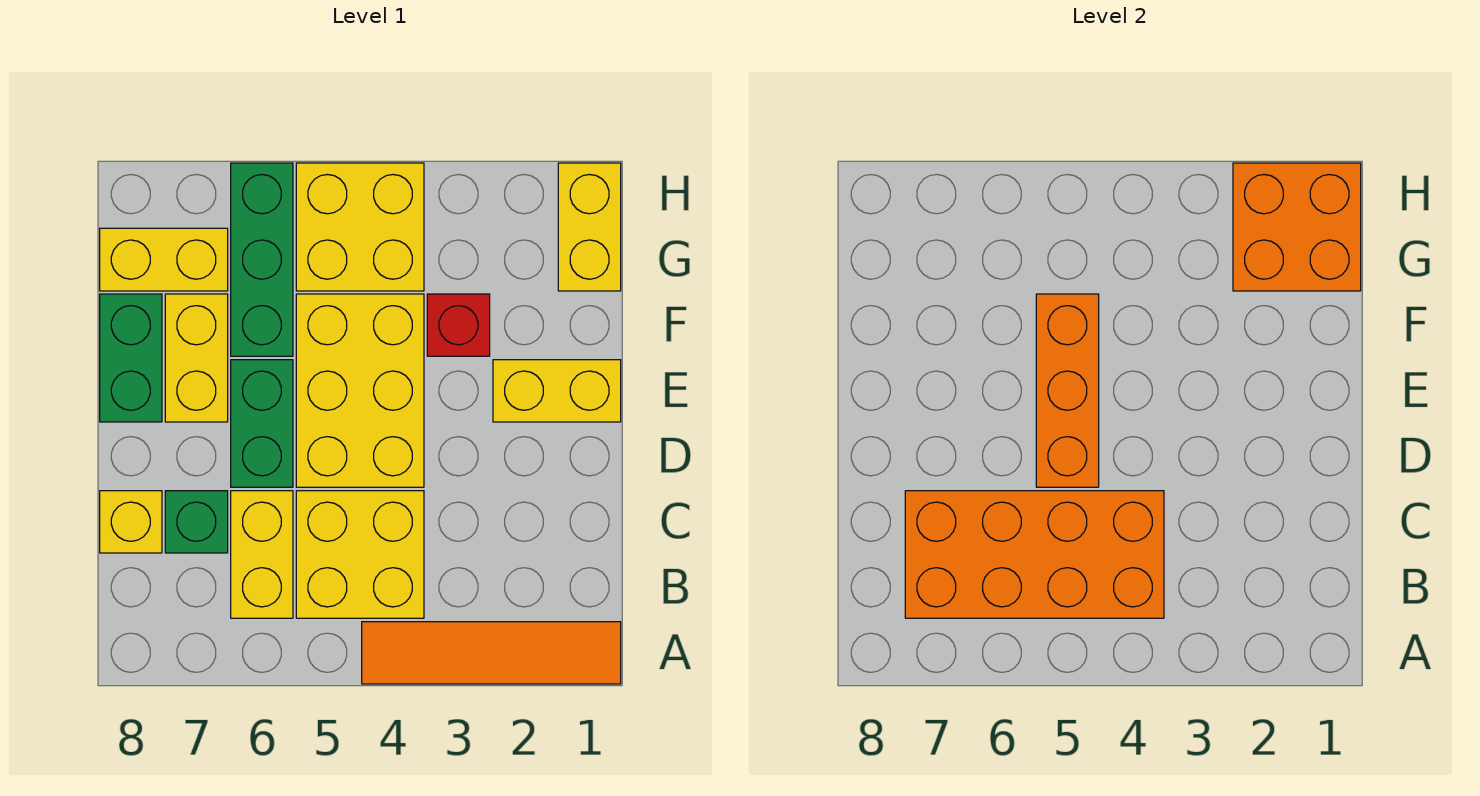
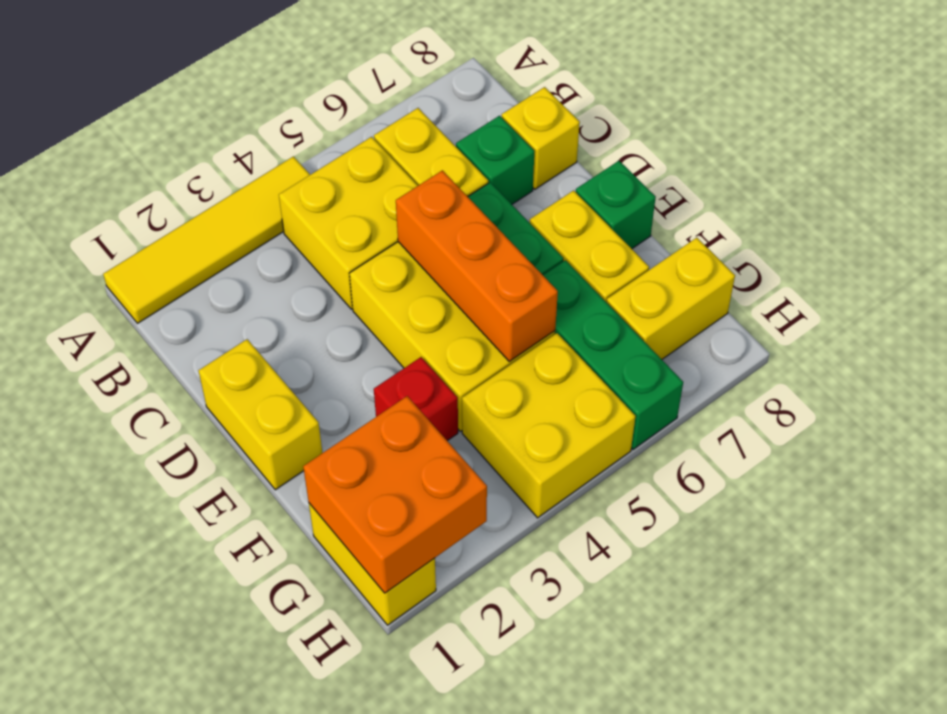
orange tile A1:A4 level 1 -> yellow tile A1:A4 level 1
orange brick B4:C7 level 2 -> none
yellow brick E1:E2 level 1 -> yellow brick D1:E1 level 1
green brick E8:F8 level 1 -> green brick E8 level 1

